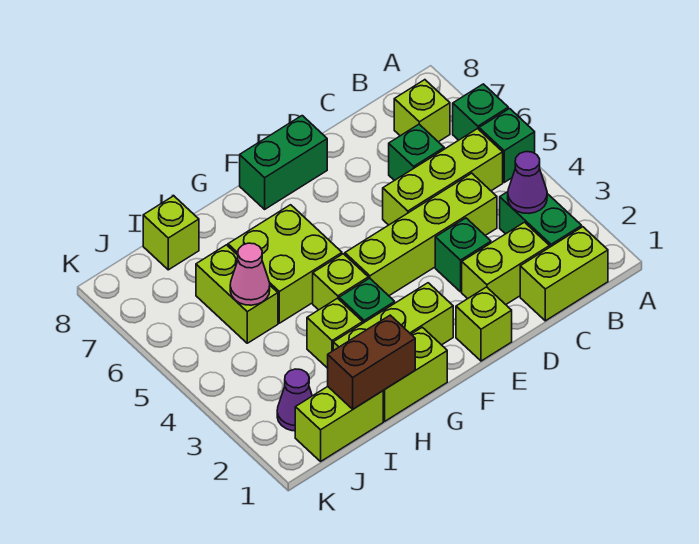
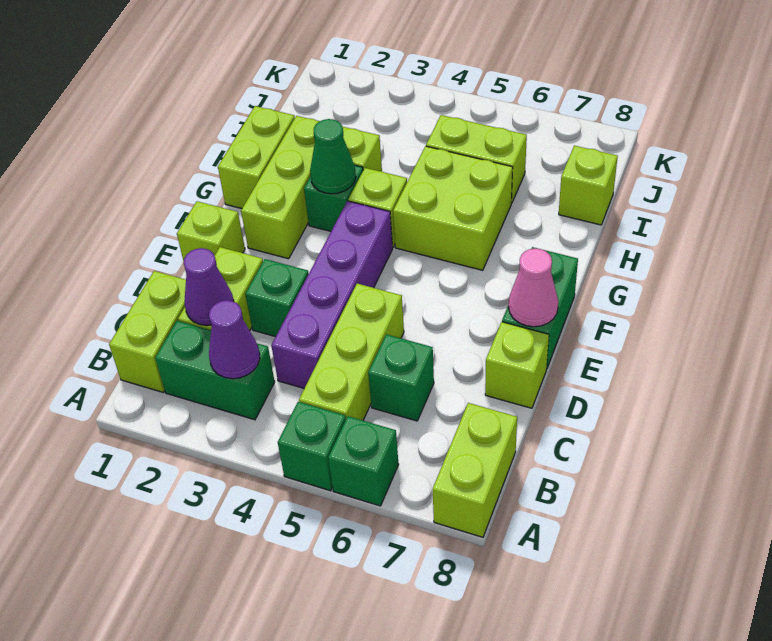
lime brick B7 level 1 -> lime brick D8 level 1
lime brick C4:F4 level 1 -> purple brick C4:F4 level 1
none -> green cone G3 level 2
brown brick H1:I1 level 2 -> none
lime brick I1:J1 level 1 -> lime brick A8:B8 level 1
pink cone I5 level 2 -> pink cone E8 level 2
purple cone J2 level 1 -> purple cone C2 level 2

